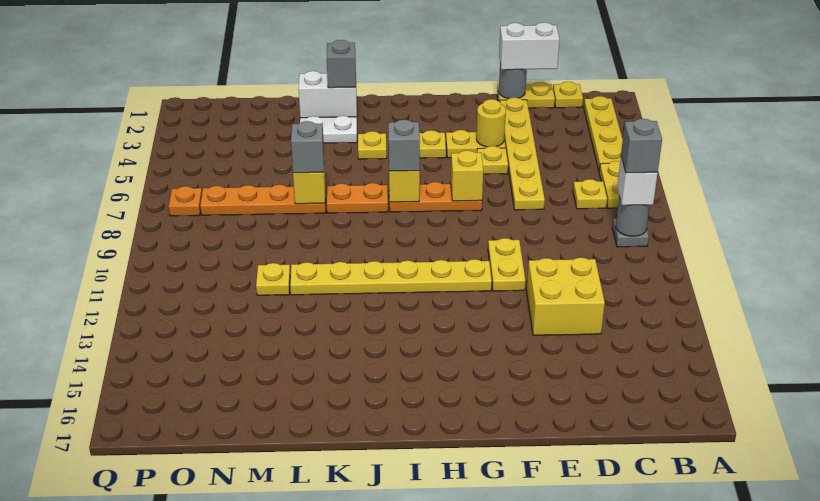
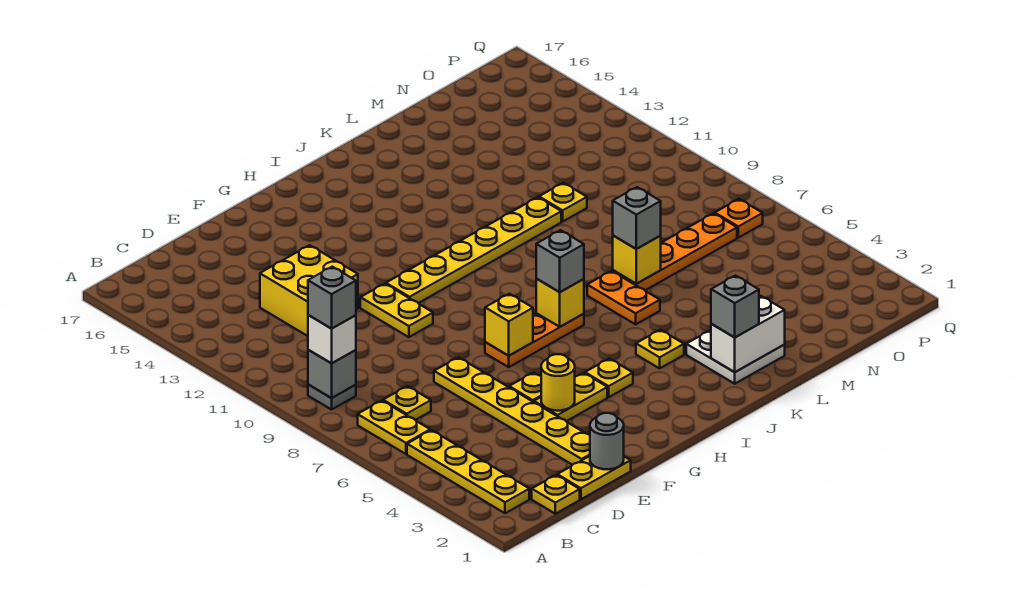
grey round brick B9 level 2 -> grey brick B9 level 2
white brick D1:E1 level 3 -> none
orange plate J7:K7 level 1 -> orange plate K6:K7 level 1

